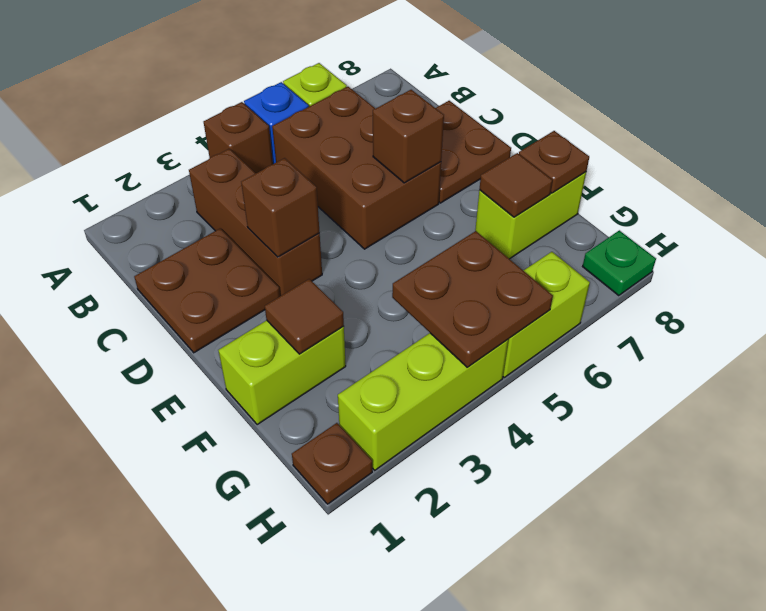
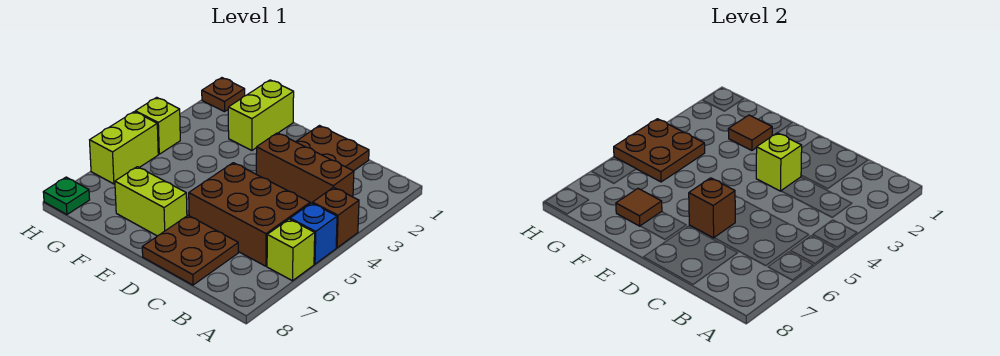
brown brick D3 level 2 -> lime brick D3 level 2
lime brick F7:F8 level 1 -> lime brick E7:F7 level 1
brown plate F8 level 2 -> none
lime brick H2:H4 level 1 -> lime brick H4 level 1

